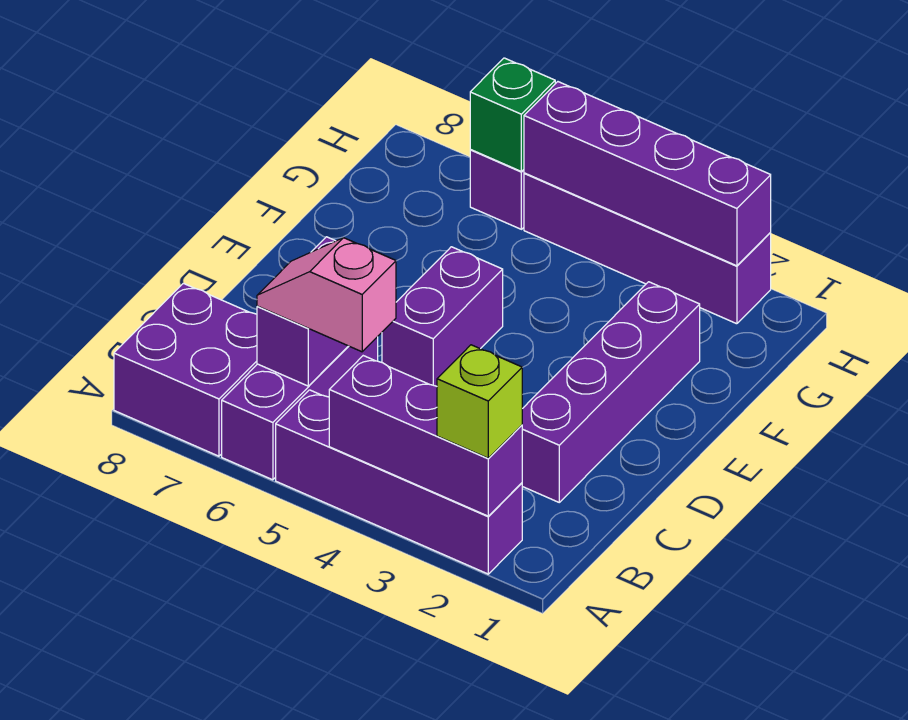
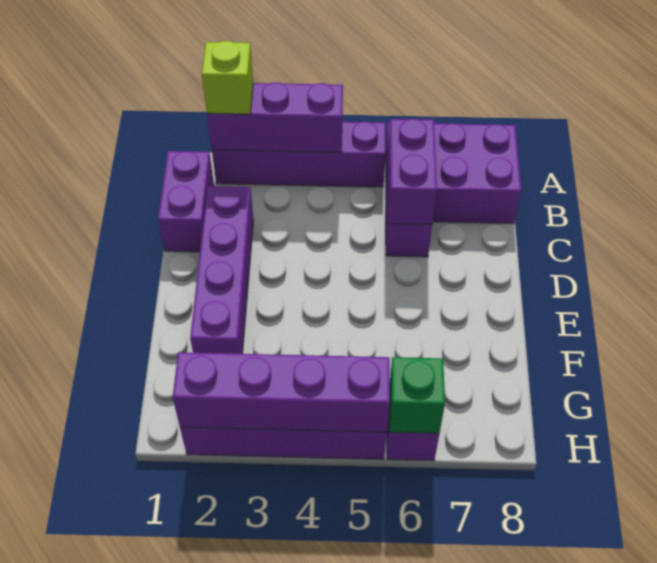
pink slope B5:B6 level 3 top 5 -> none
purple brick D5:E5 level 1 -> purple brick B1:C1 level 1

